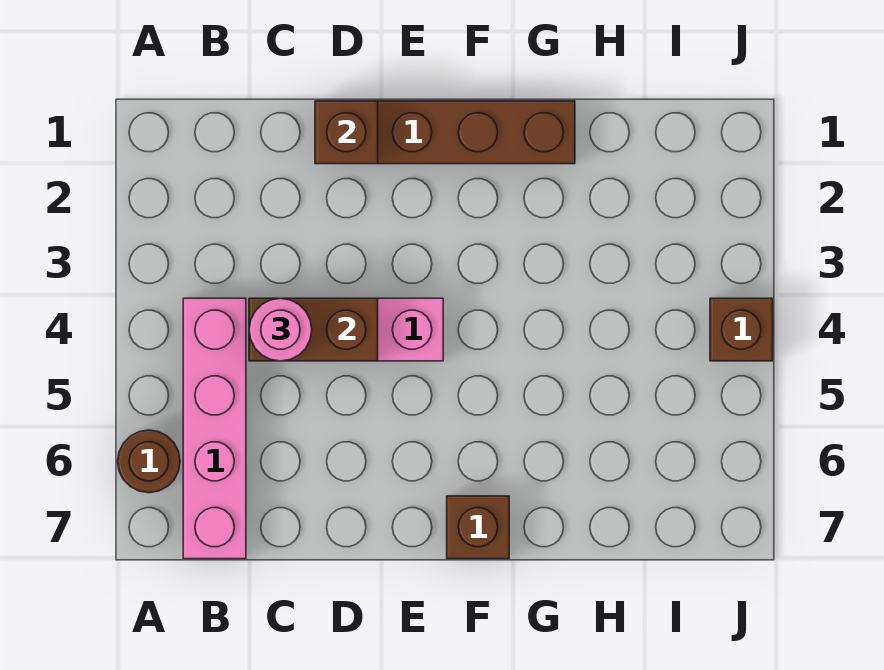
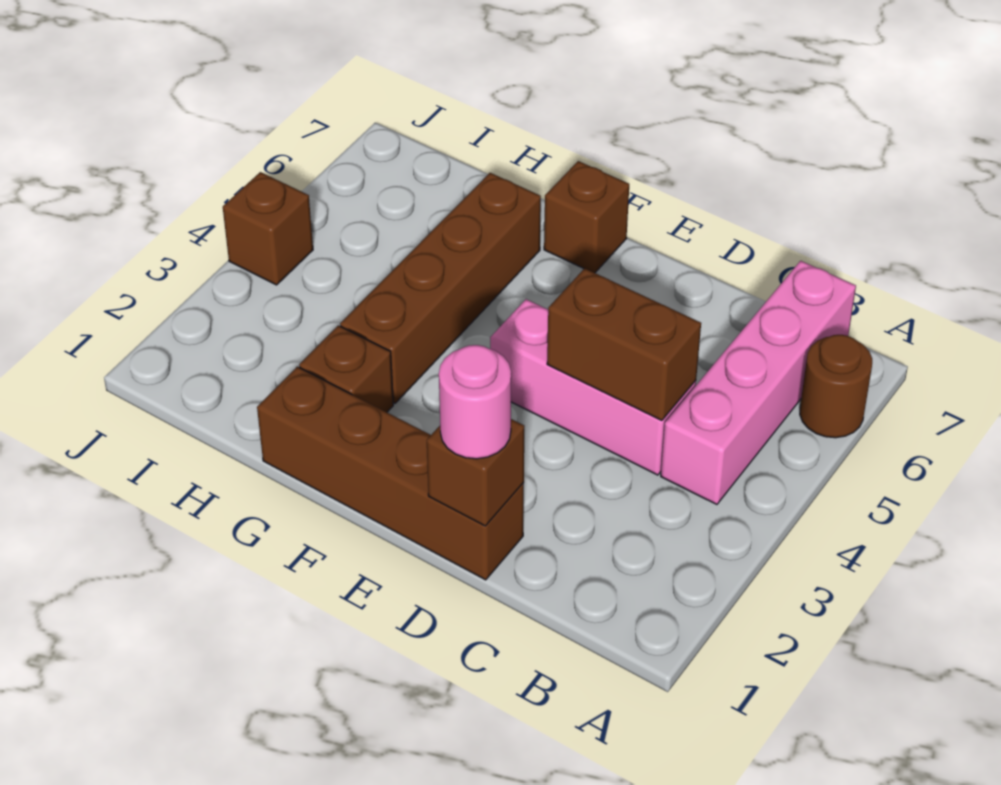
pink round brick C4 level 3 -> pink round brick D1 level 3
none -> brown brick G2 level 1
none -> brown brick G3:G6 level 1

